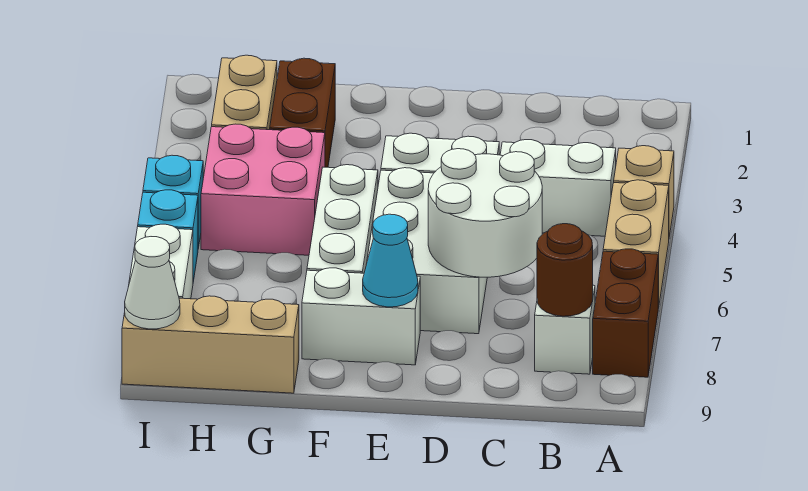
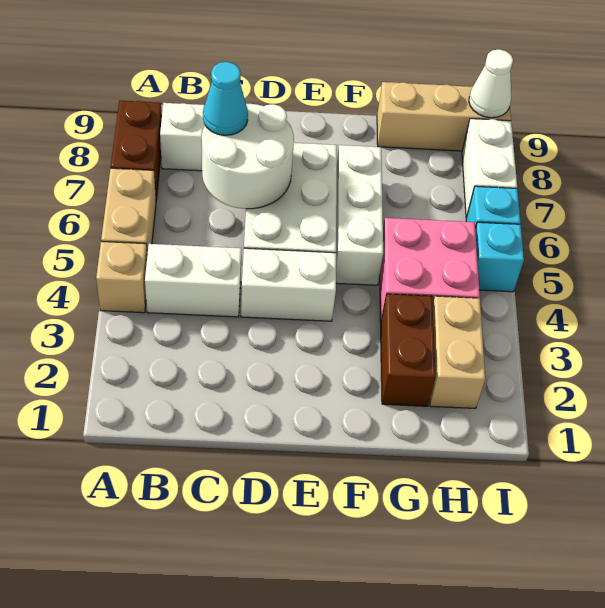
brown round brick B8 level 2 -> none
white brick E8:F8 level 1 -> none
cyan cone E8 level 2 -> cyan cone C7 level 3

